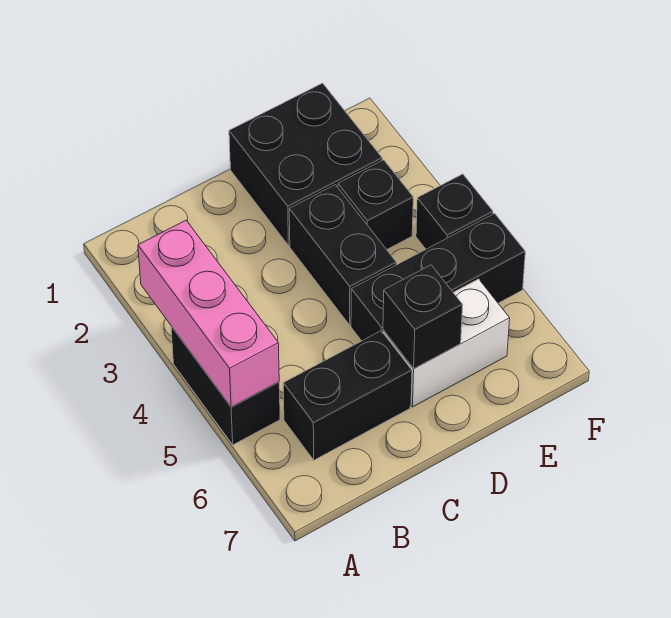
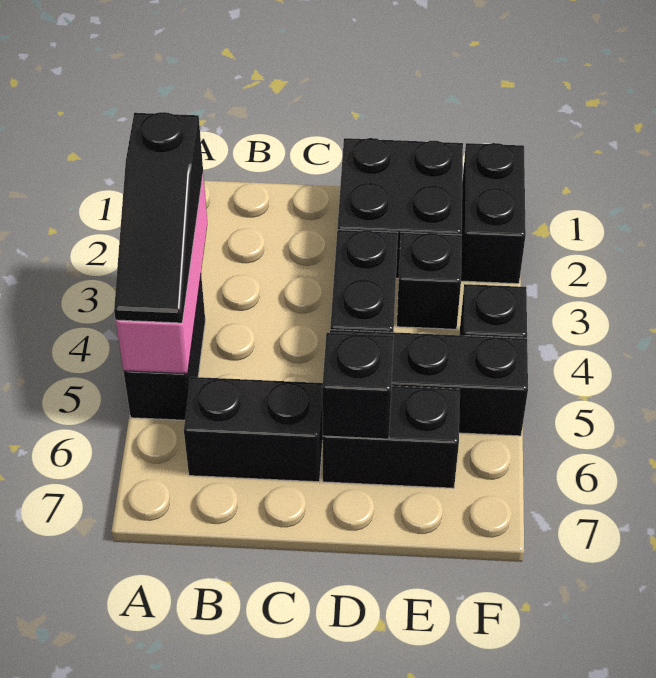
none -> black slope A3:A5 level 3 top 3
white brick D6:E6 level 1 -> black brick D6:E6 level 1
none -> black brick F1:F2 level 1

